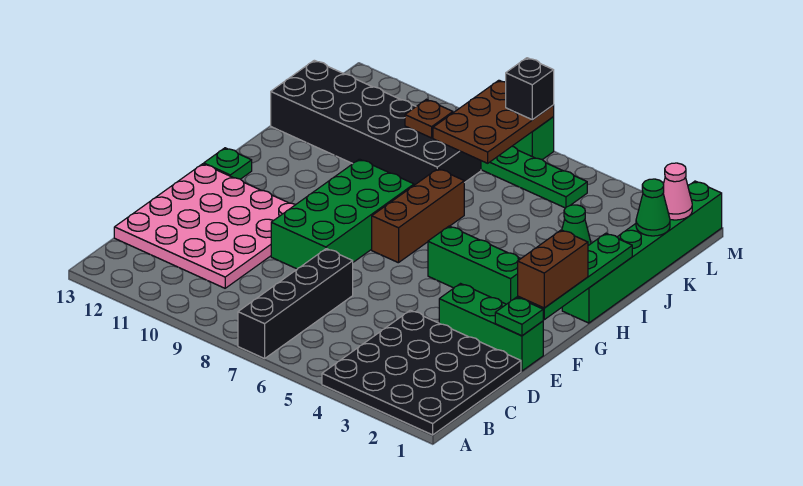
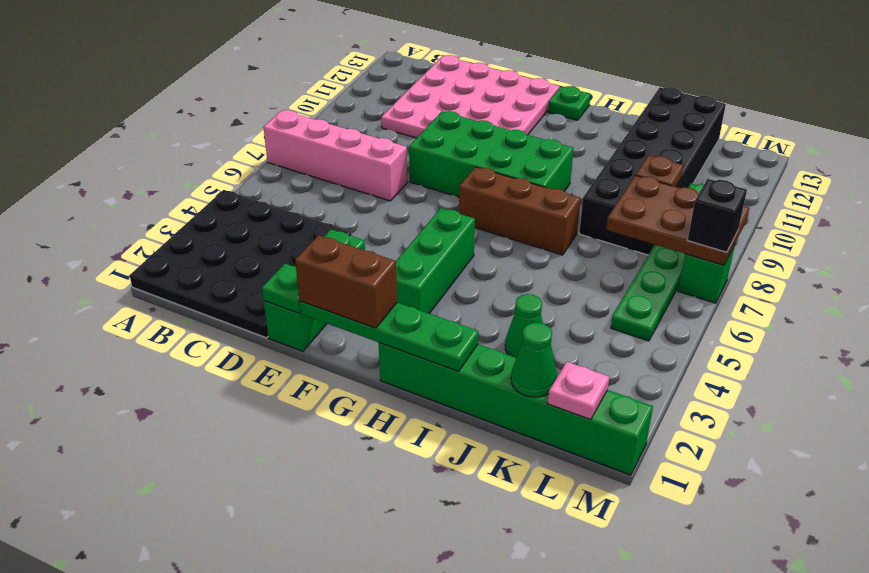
black brick A7:D7 level 1 -> pink brick A7:D7 level 1
pink cone L1 level 2 -> pink plate L1 level 2

